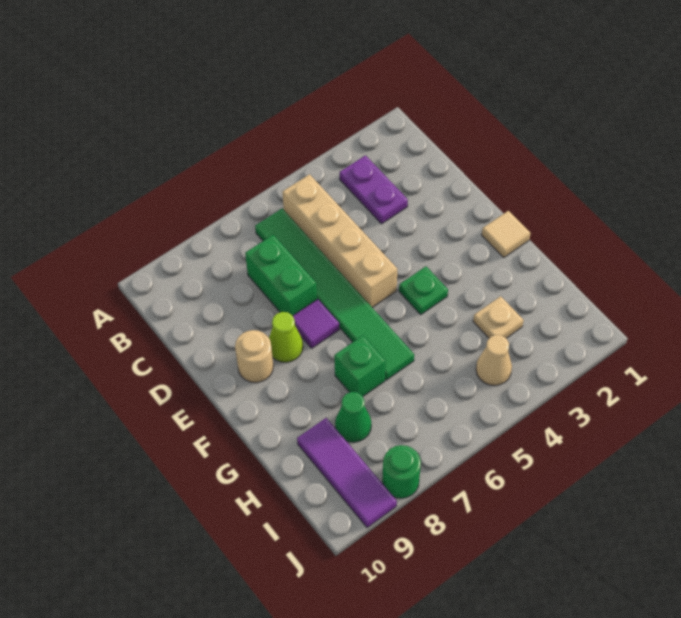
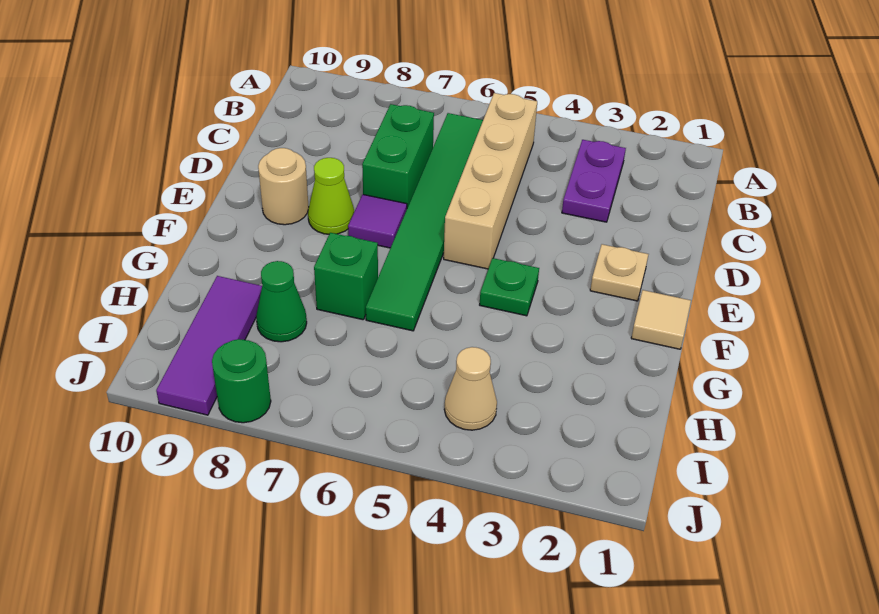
tan plate H3 level 1 -> tan plate E2 level 1

